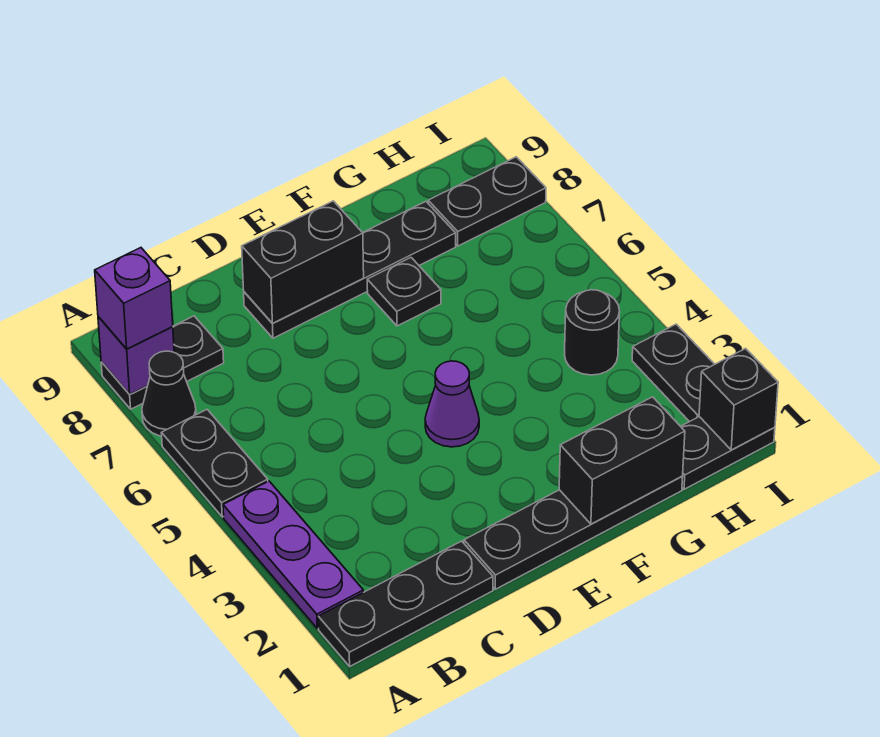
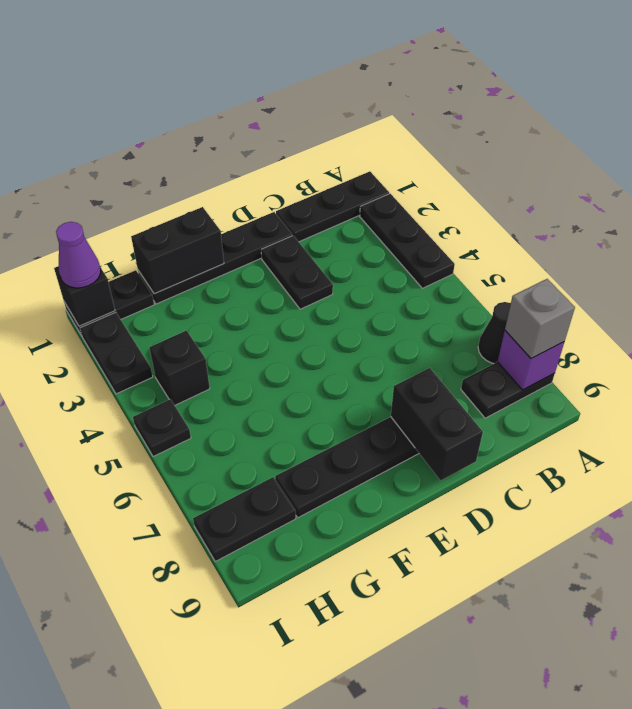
purple plate A2:A4 level 1 -> black plate A2:A4 level 1
black plate A5:A6 level 1 -> black plate D2:D3 level 1
purple brick A8 level 3 -> grey brick A8 level 3
black brick D8:E8 level 2 -> black brick D8:D9 level 2
purple cone E4 level 1 -> purple cone I1 level 3
black plate F7 level 1 -> black plate I5 level 1
black round brick H4 level 1 -> black brick H4 level 1

